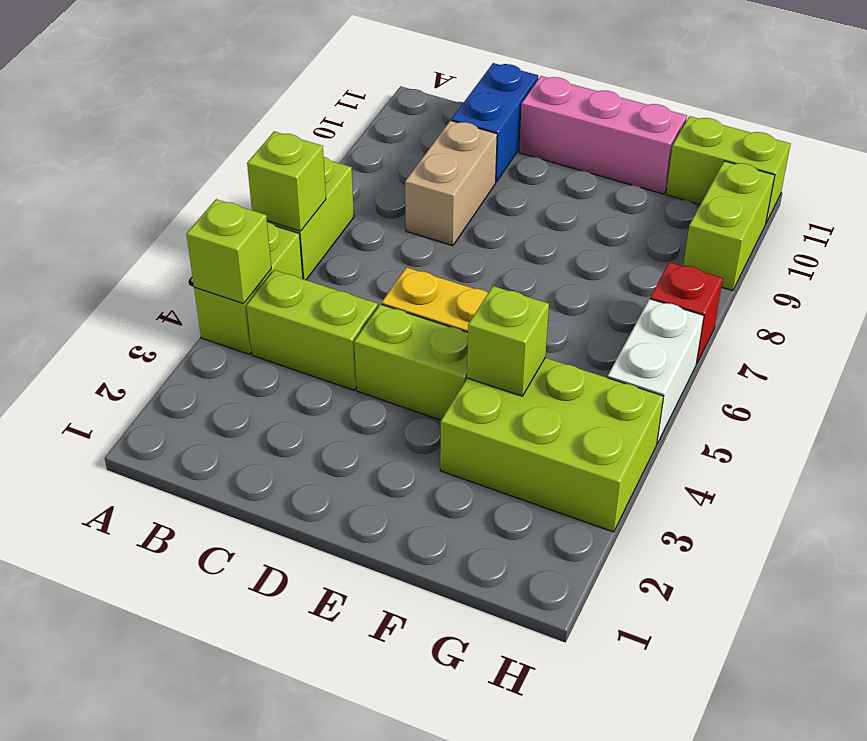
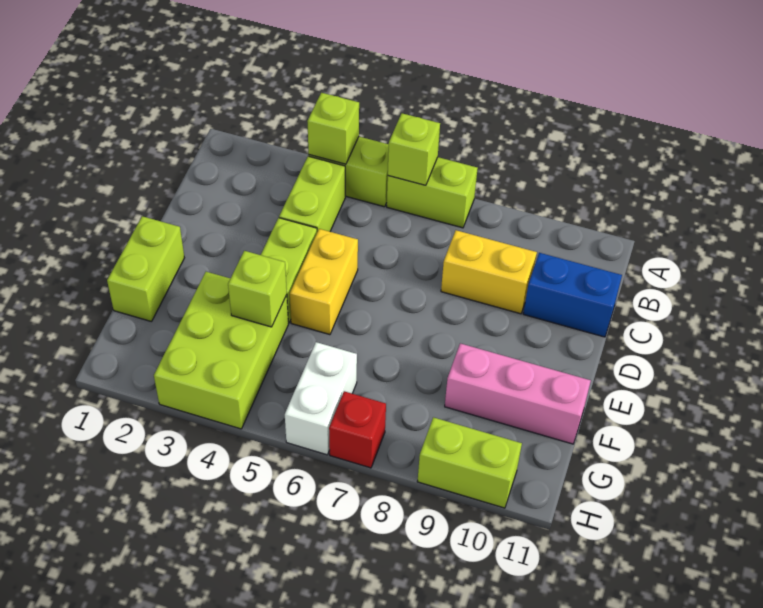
tan brick C8:C9 level 1 -> yellow brick C8:C9 level 1
pink brick D11:F11 level 1 -> pink brick F9:F11 level 1
lime brick G11:H11 level 1 -> lime brick E1:F1 level 1
white brick H5:H6 level 1 -> white brick G6:H6 level 1

